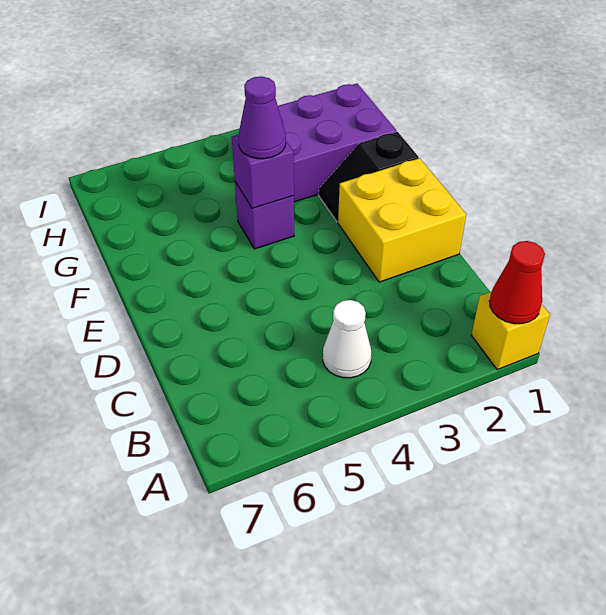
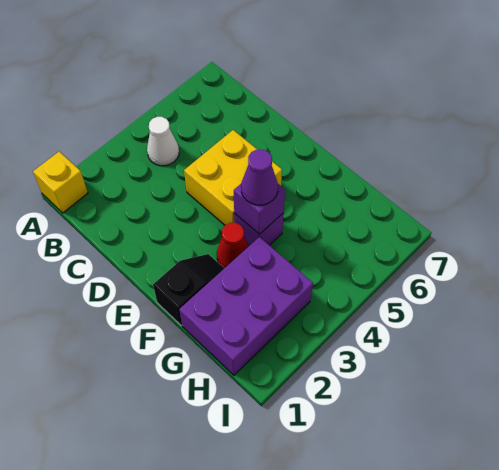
red cone A1 level 2 -> red cone F3 level 1
yellow brick D1:E2 level 1 -> yellow brick D4:E5 level 1

